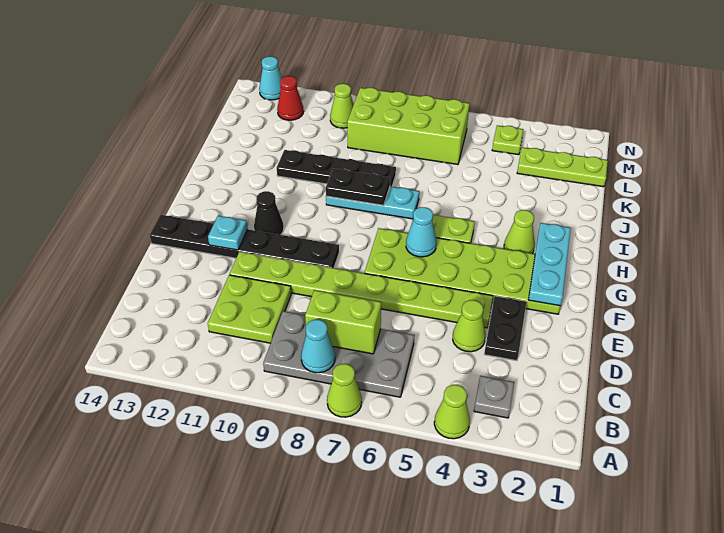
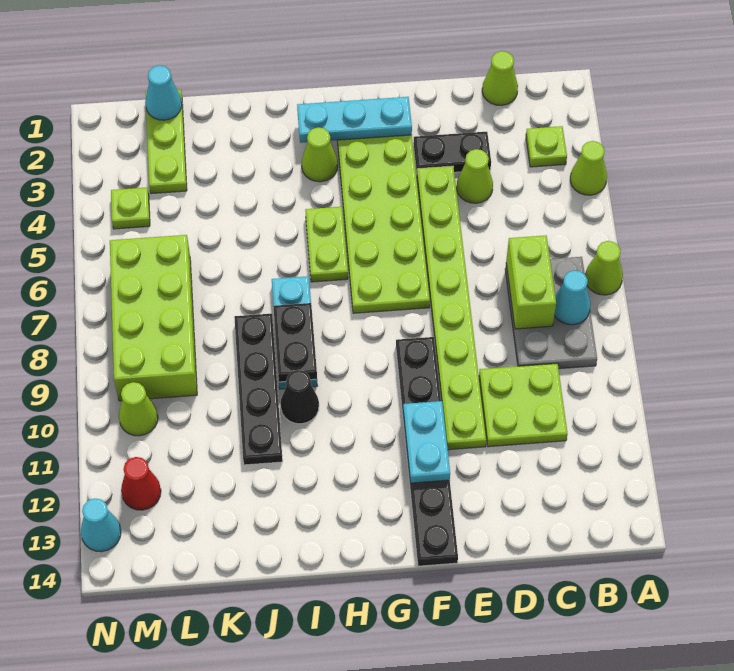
grey plate B3 level 1 -> lime plate B3 level 1
grey plate B6:C9 level 1 -> grey plate B7:C9 level 1
none -> lime cone C1 level 1
cyan plate F12 level 2 -> cyan plate F11:F12 level 2
cyan cone G6 level 2 -> cyan cone L1 level 2
black cone G11 level 1 -> black cone I10 level 1

